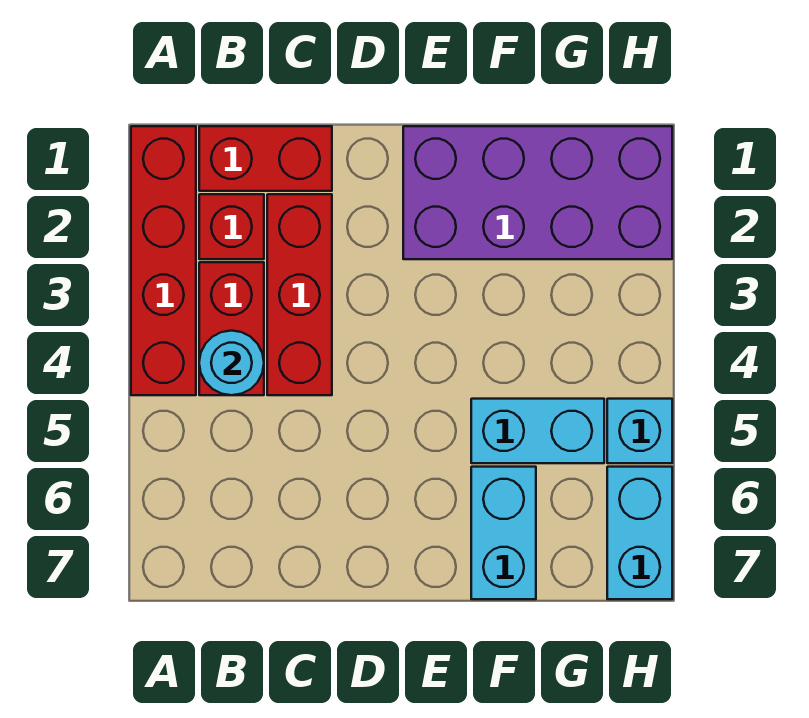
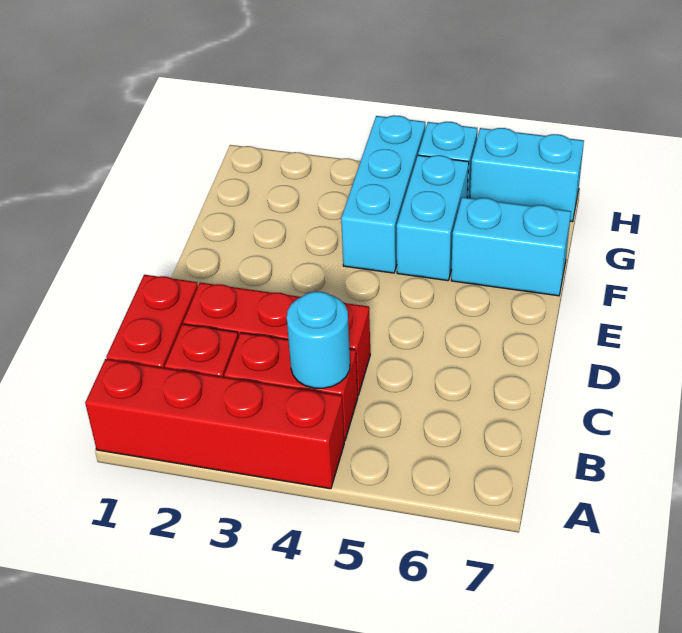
purple brick E1:H2 level 1 -> none
none -> cyan brick F4:H4 level 1

